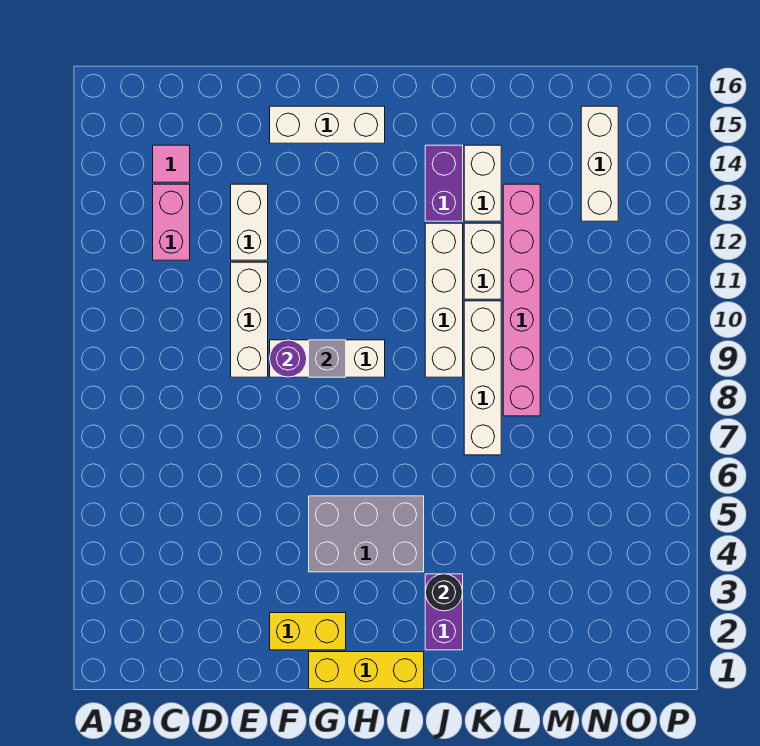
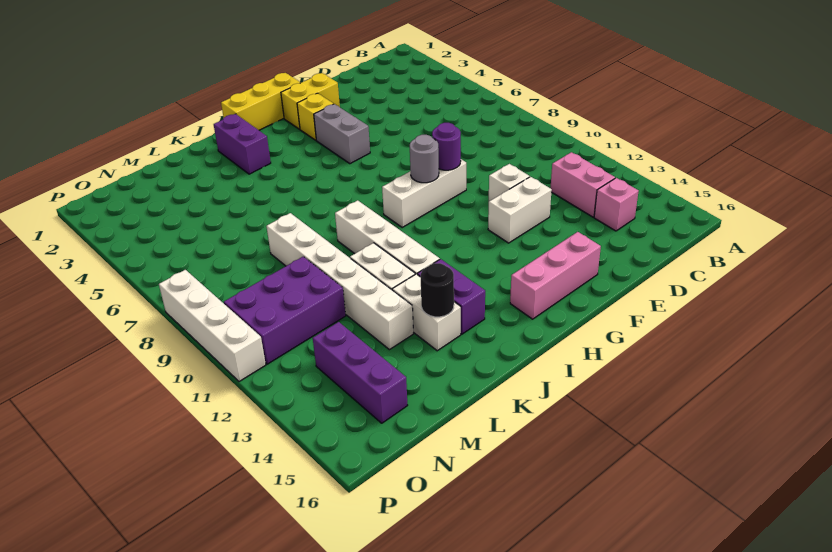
pink tile C14 level 1 -> pink brick C14 level 1
white brick E9:E11 level 1 -> white brick E11 level 1
white brick E12:E13 level 1 -> white brick E12:F12 level 1
white brick F15:H15 level 1 -> pink brick F15:H15 level 1
none -> yellow brick G3 level 1
grey brick G4:I5 level 1 -> grey brick G4:G5 level 1
grey brick G9 level 2 -> grey round brick G9 level 2
black round brick J3 level 2 -> black round brick K14 level 2
white brick K7:K10 level 1 -> white brick P8:P11 level 1
pink brick L8:L13 level 1 -> white brick L8:L13 level 1
none -> purple brick M10:O11 level 1
white brick N13:N15 level 1 -> purple brick N13:N15 level 1

